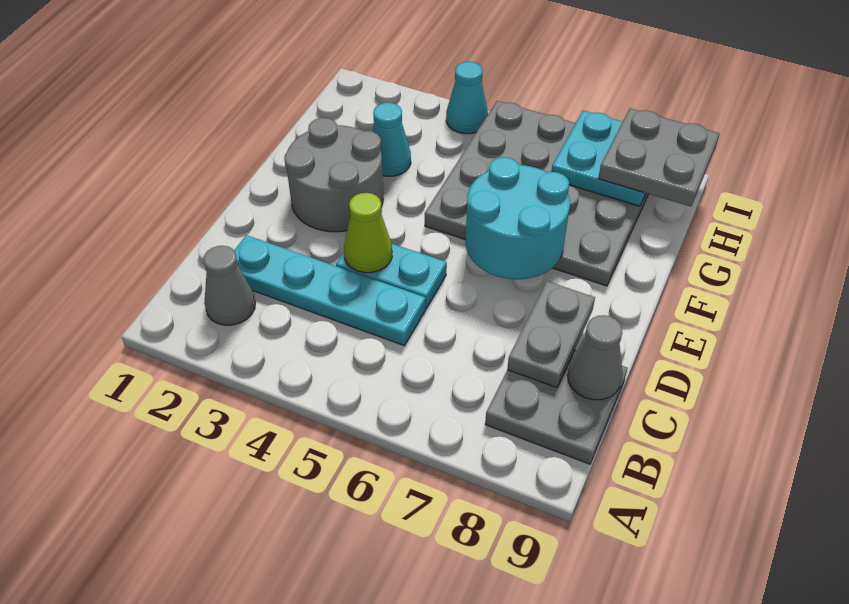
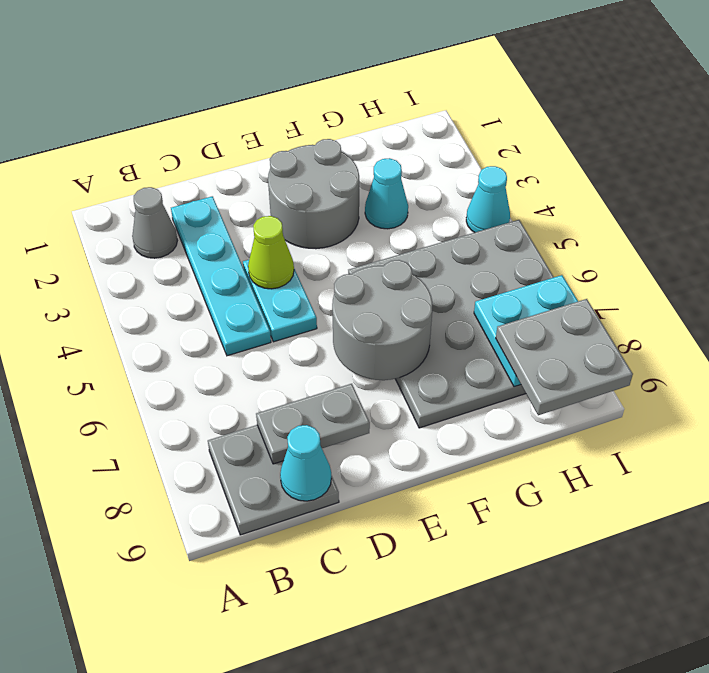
grey cone C9 level 2 -> cyan cone C9 level 2
cyan round brick E6:F7 level 2 -> grey round brick E6:F7 level 2

